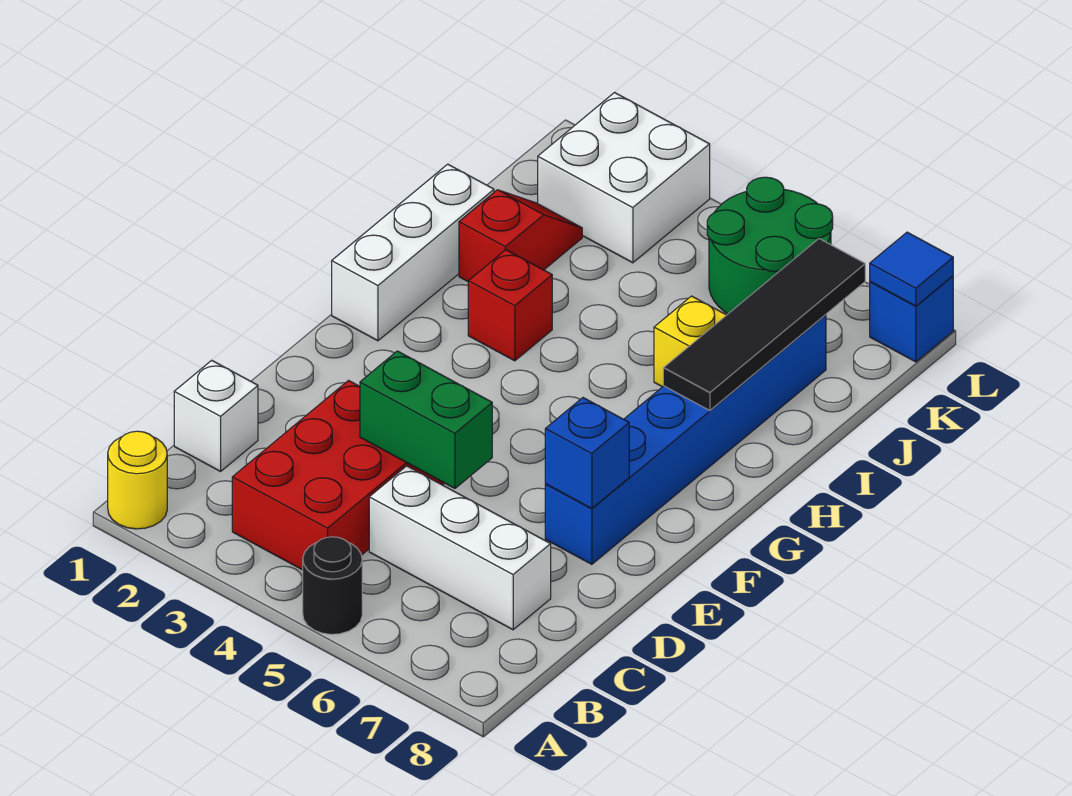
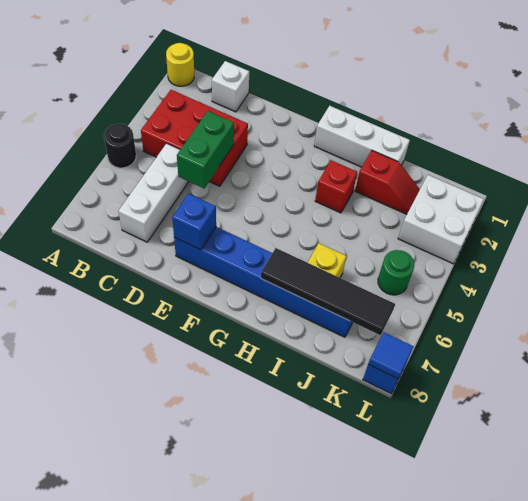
green round brick K5:L6 level 1 -> green round brick K5 level 1

